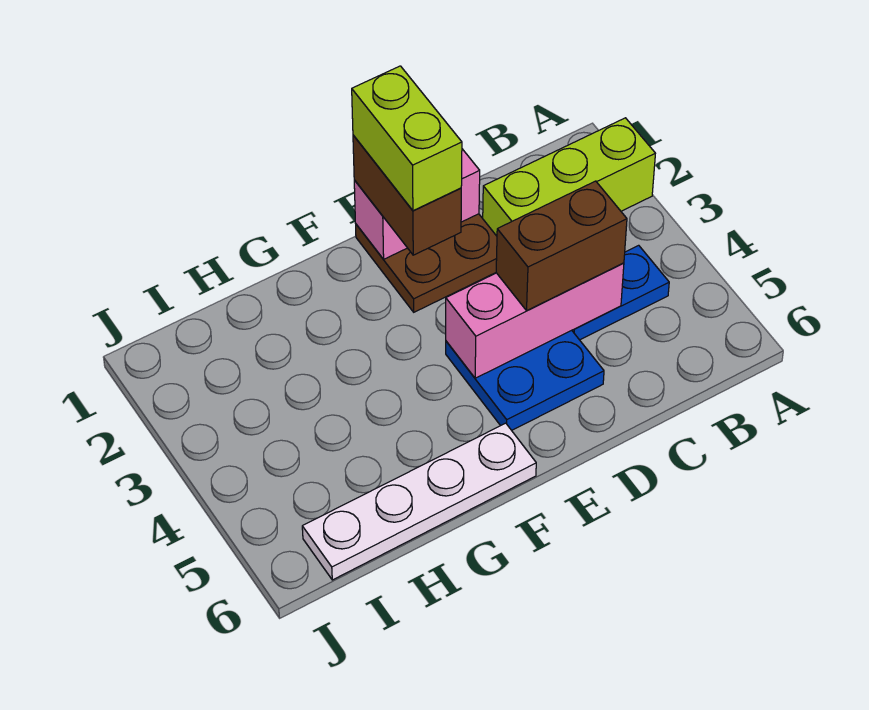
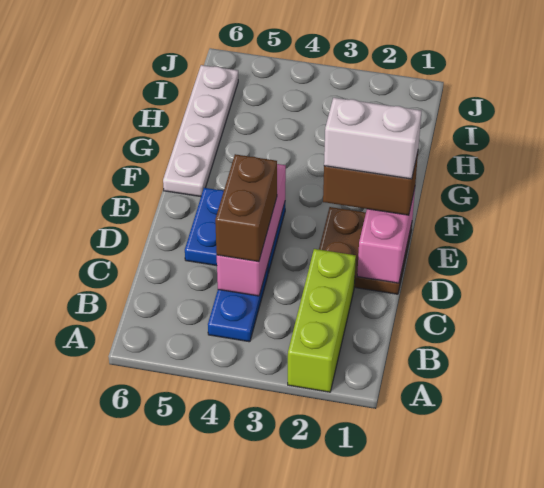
lime brick E1:E2 level 4 -> white brick E1:E2 level 4

